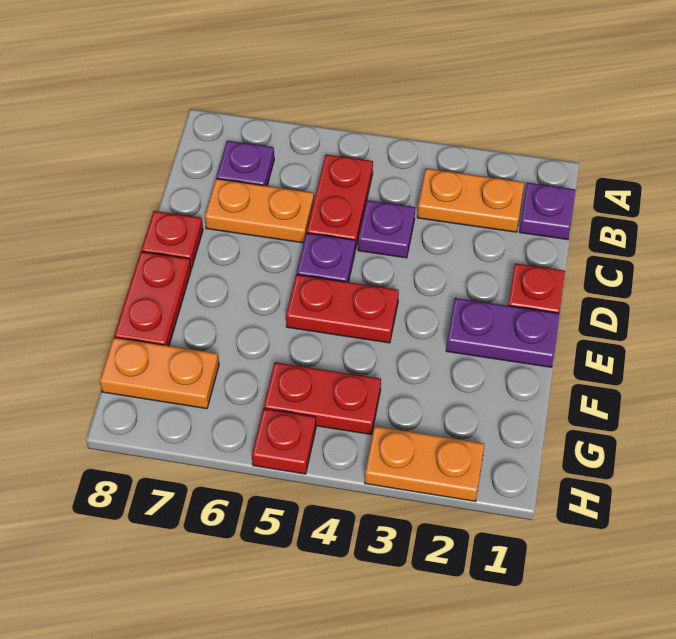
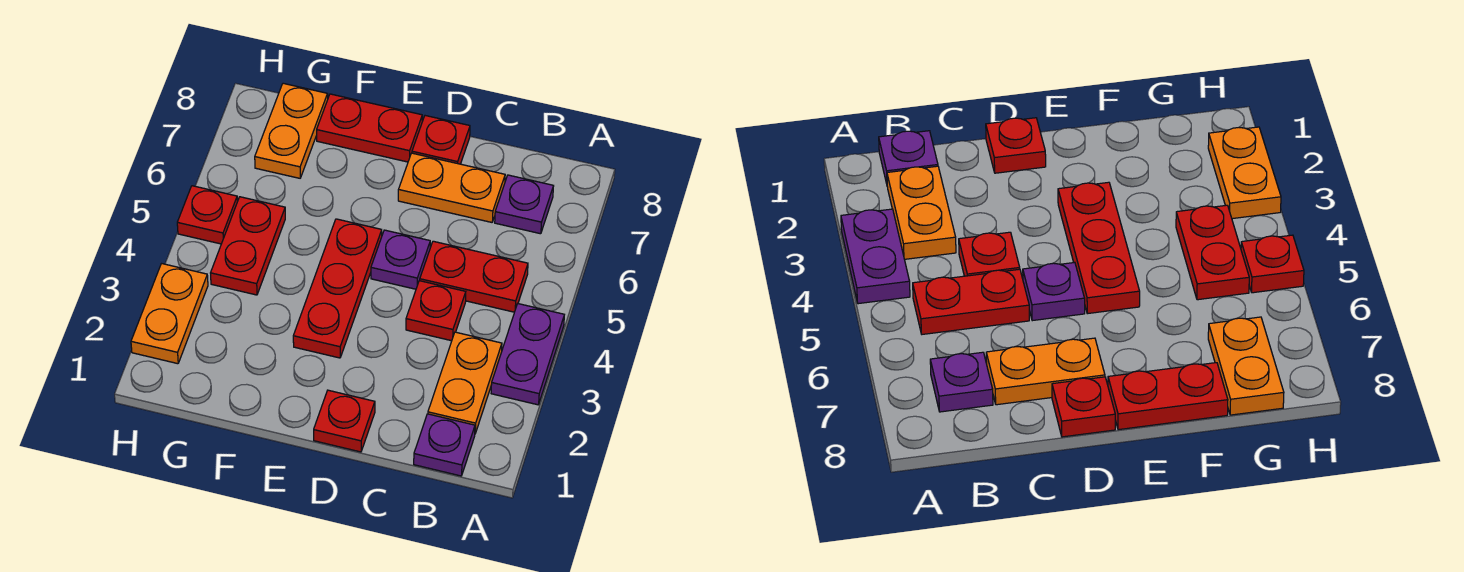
purple plate C4 level 1 -> red plate C4 level 1
orange plate C6:C7 level 1 -> orange plate C7:D7 level 1
purple plate E1:E2 level 1 -> purple plate A3:A4 level 1
red plate E4:E5 level 1 -> red plate E3:E5 level 1

